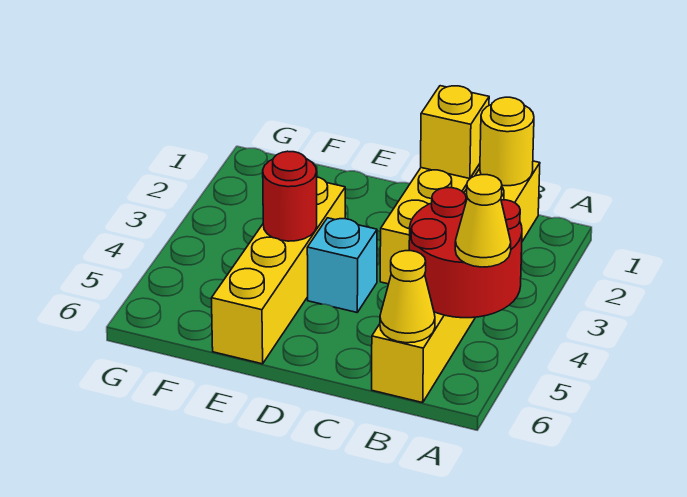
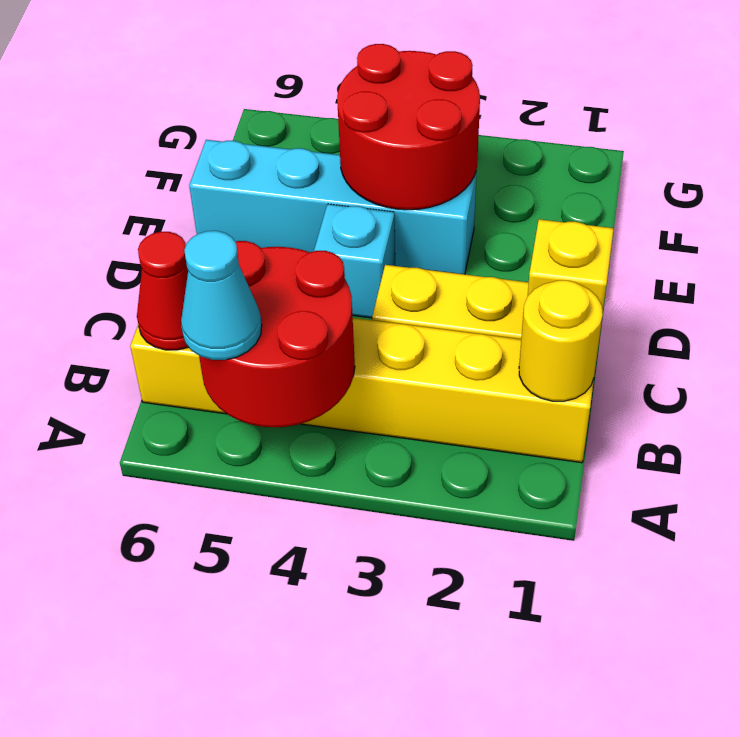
yellow cone A5 level 3 -> cyan cone A5 level 3
yellow cone B6 level 2 -> red cone B6 level 2
yellow brick E3:E6 level 1 -> cyan brick E3:E6 level 1
red round brick E4 level 2 -> red round brick E3:F4 level 2

